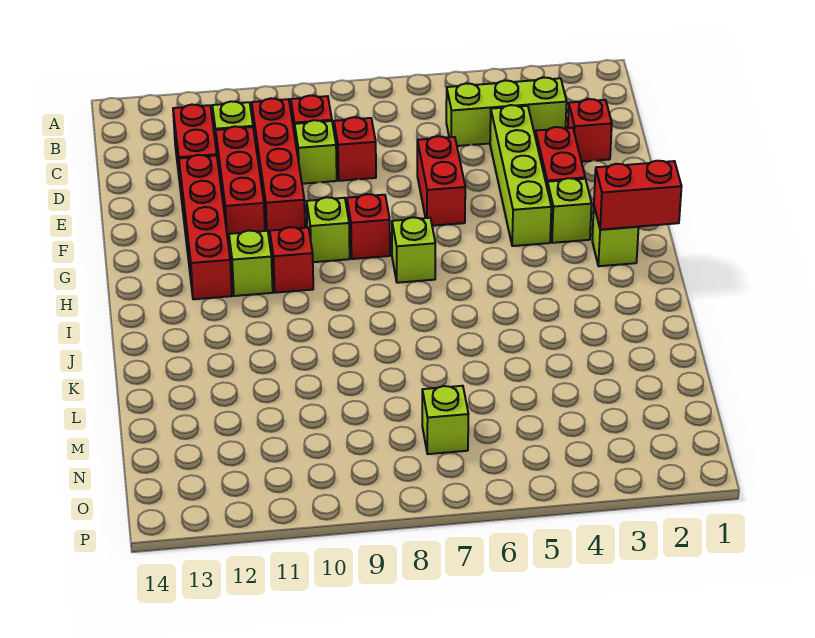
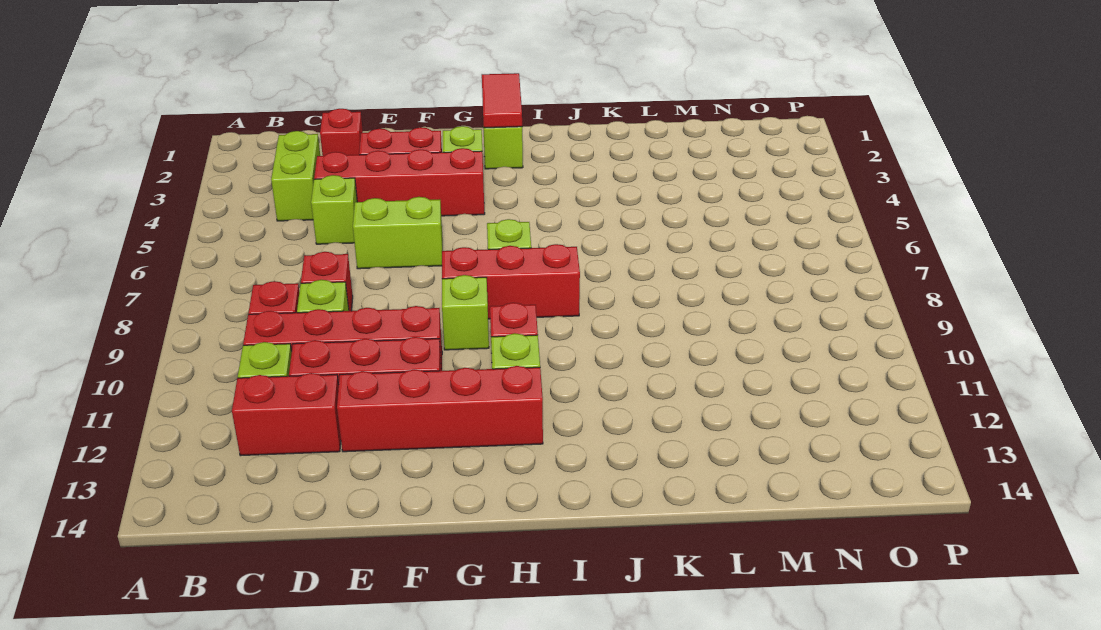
lime brick C3:C5 level 1 -> lime brick C3:C4 level 1
lime brick D4:G4 level 1 -> red brick D4:G4 level 1
red brick E6:F6 level 1 -> lime brick E6:F6 level 1
red brick G8 level 1 -> red brick G8:I8 level 1
red brick H1:H2 level 2 -> red tile H1:H2 level 2
lime brick N7 level 1 -> lime brick D5 level 1

